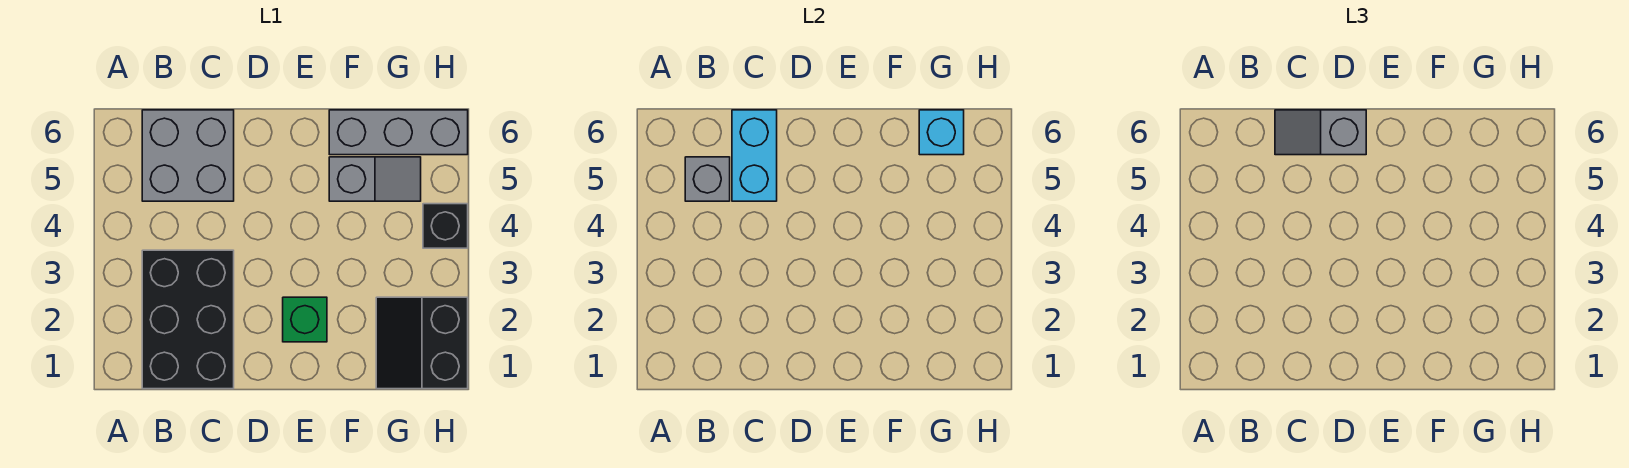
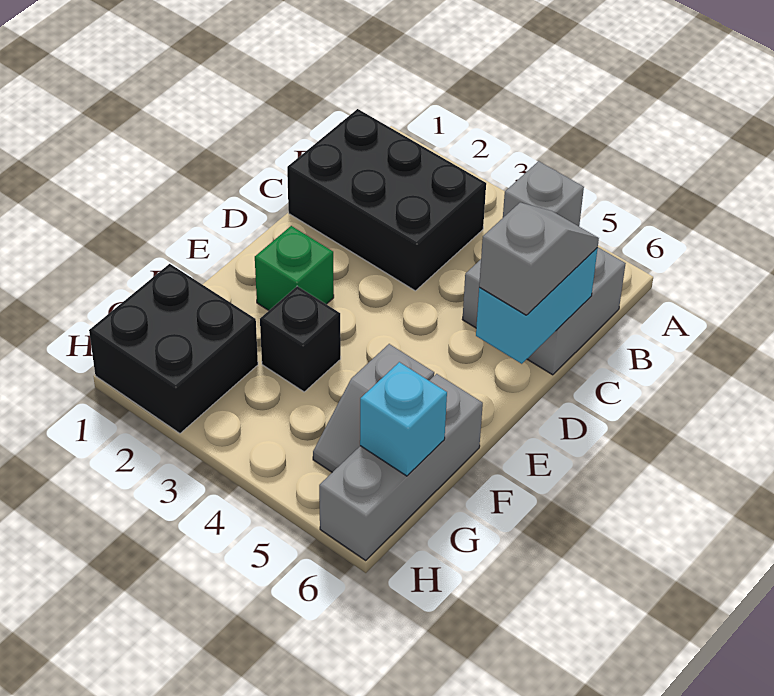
cyan brick C5:C6 level 2 -> cyan brick C6:D6 level 2
black slope G1:H2 level 1 top H -> black brick G1:H2 level 1
black brick H4 level 1 -> black brick F3 level 1

